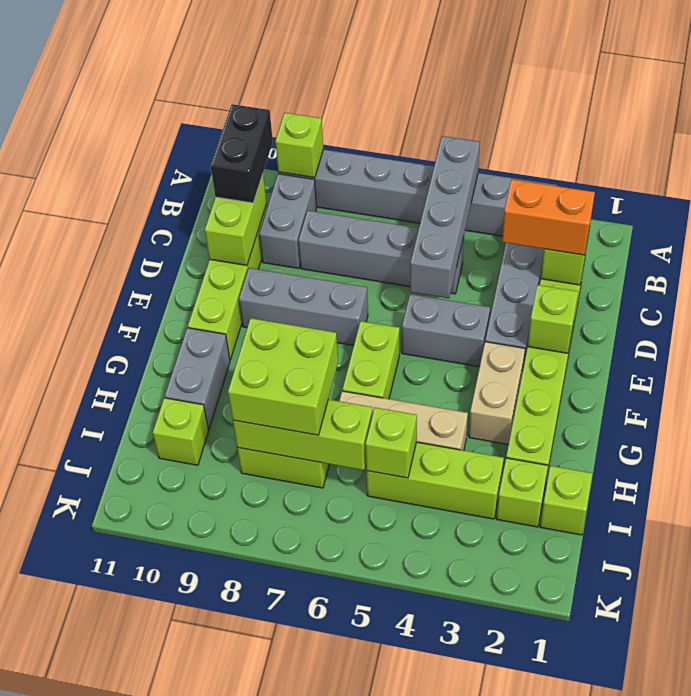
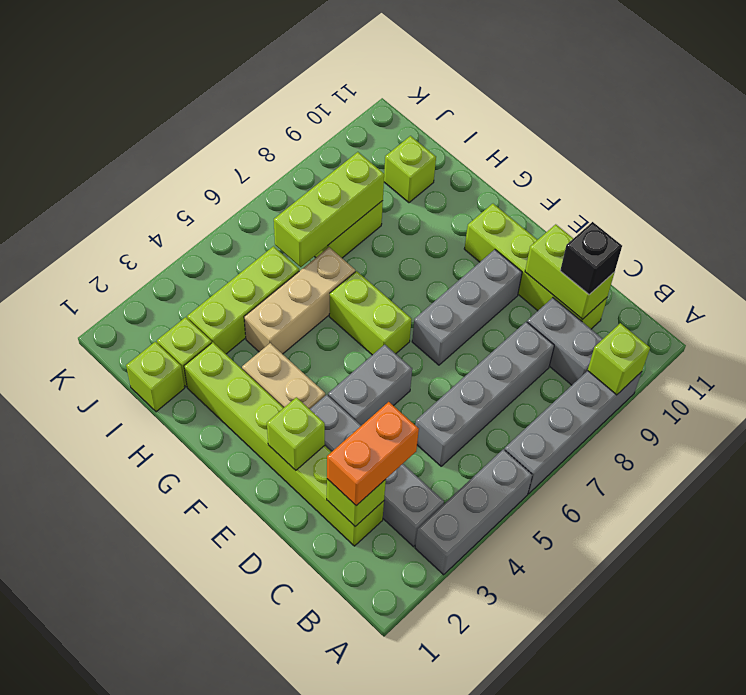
grey brick A5:D5 level 2 -> none
black brick B10:C10 level 3 -> black brick C10 level 3
grey brick G10:H10 level 1 -> none
lime brick H7:I8 level 3 -> none
lime brick I5 level 2 -> none

